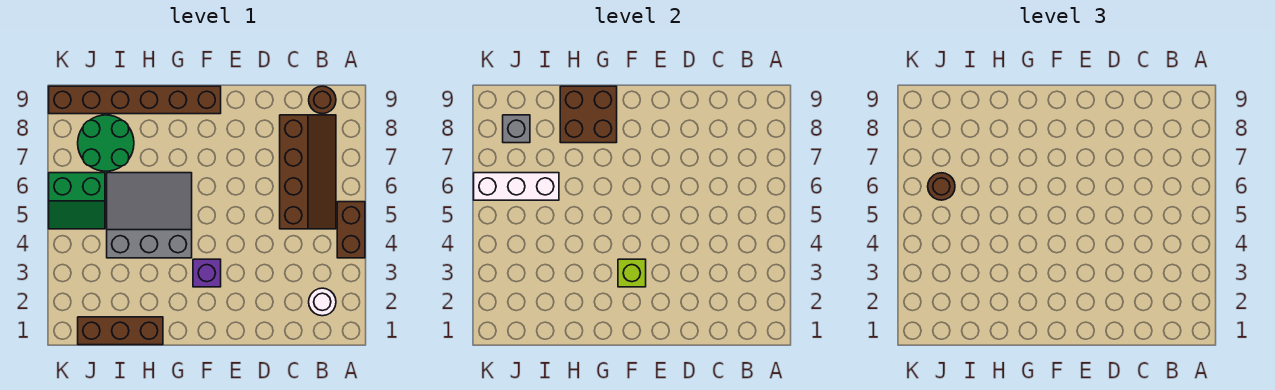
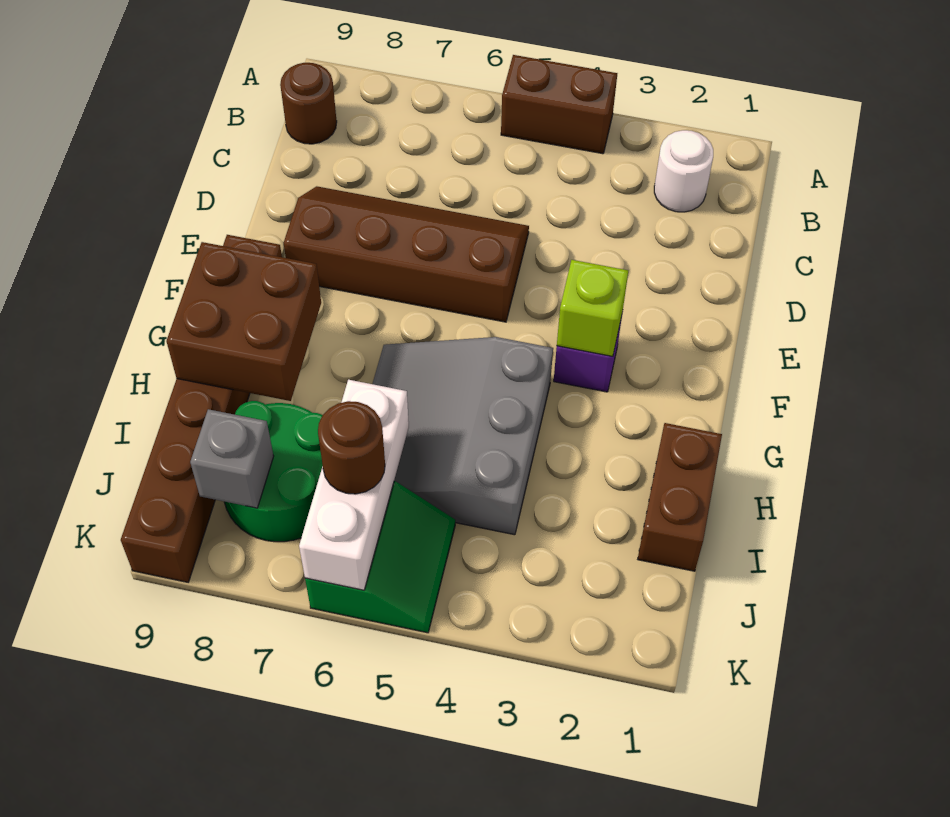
brown slope B5:C8 level 1 top C -> brown slope D5:E8 level 1 top E
brown brick H1:J1 level 1 -> brown brick H1:I1 level 1

